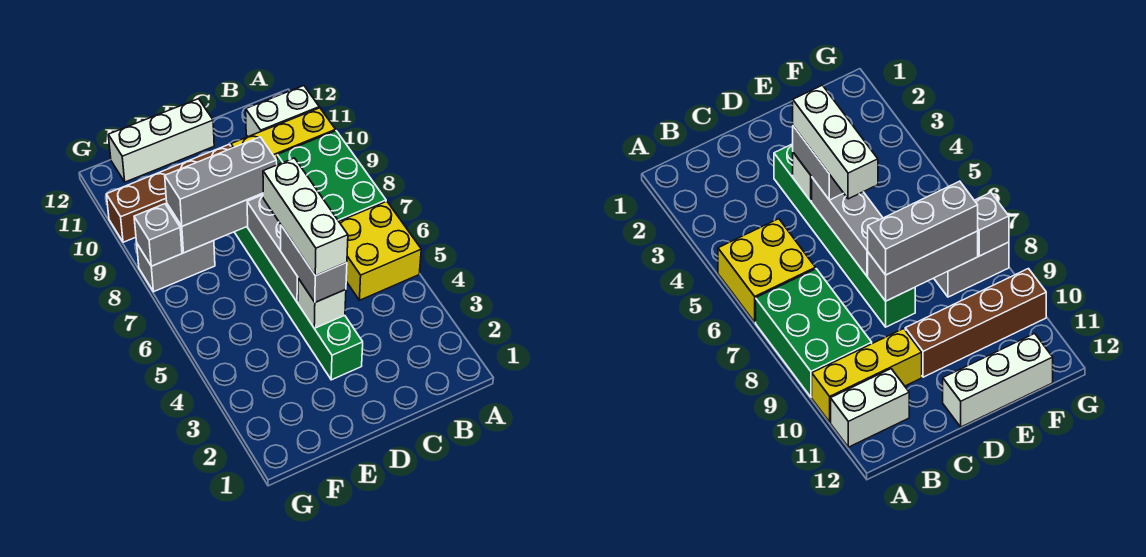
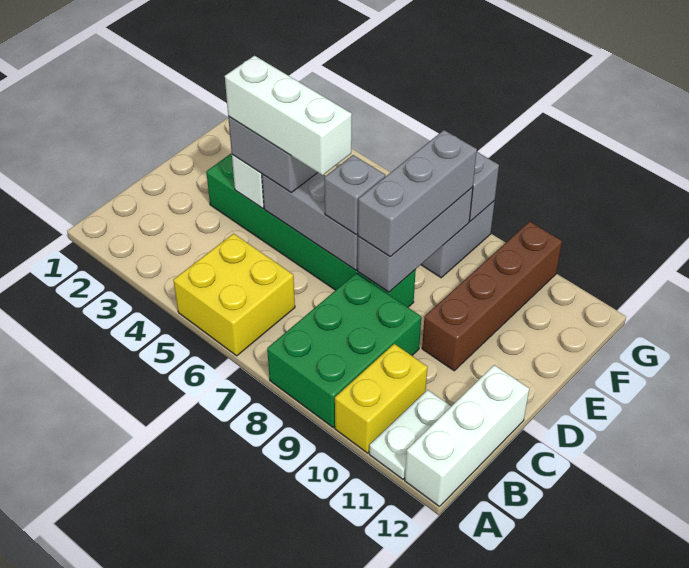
green brick A7:B9 level 1 -> green brick A8:C9 level 1
yellow brick A10:C10 level 1 -> yellow brick A10:B10 level 1
white brick A11:B11 level 1 -> white plate A11:B11 level 1
none -> grey brick D7 level 3
white brick D12:F12 level 1 -> white brick A12:C12 level 1

